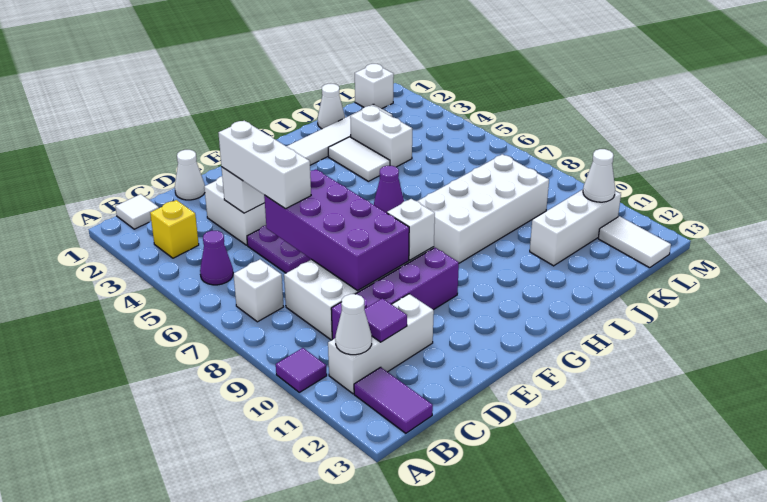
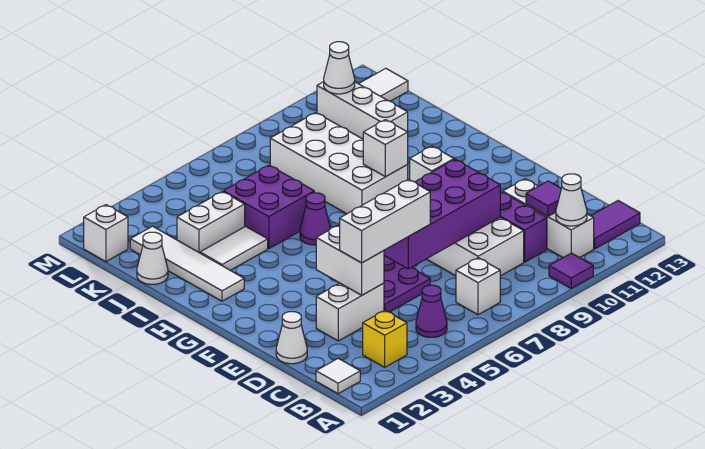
none -> white brick H9 level 2
none -> purple brick I5:J6 level 1

